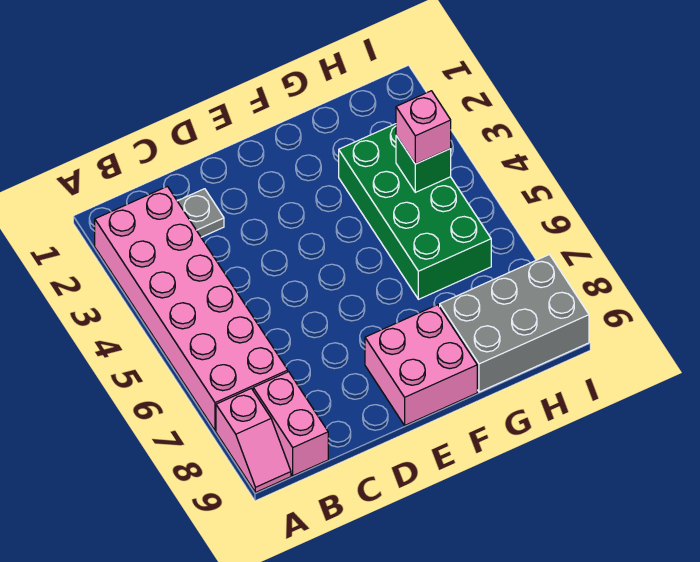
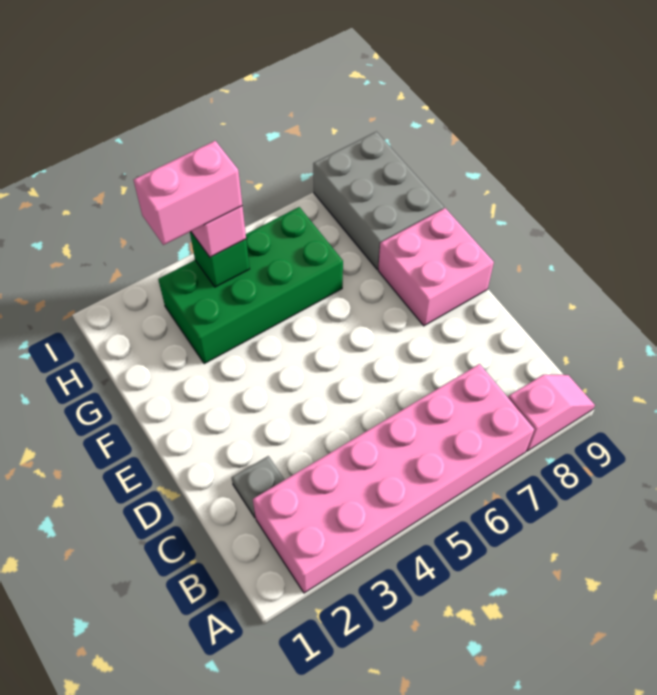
pink brick B8:B9 level 1 -> pink brick H3:H4 level 4

